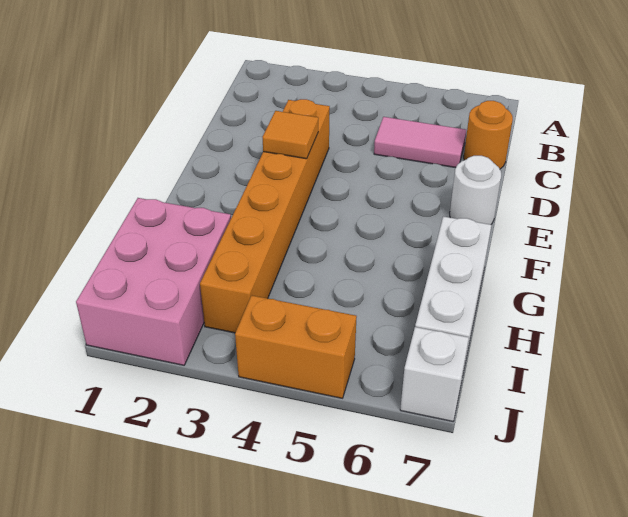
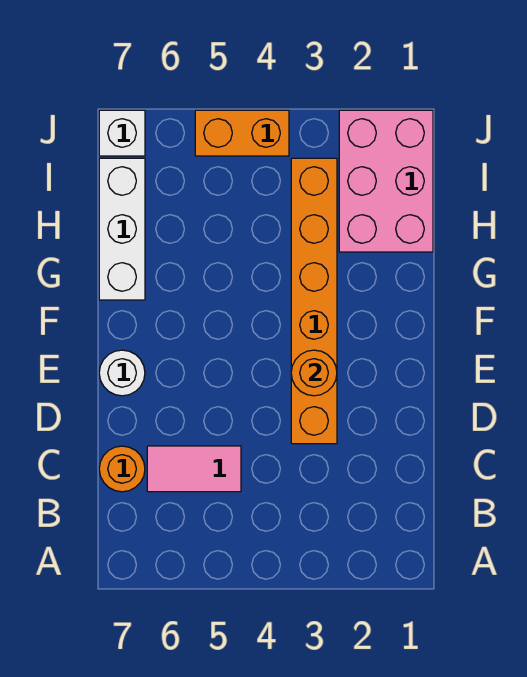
orange tile E3 level 2 -> orange round brick E3 level 2

